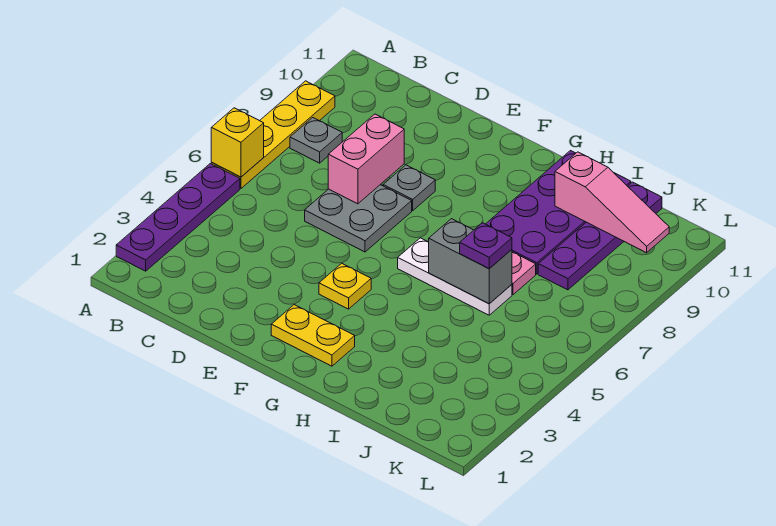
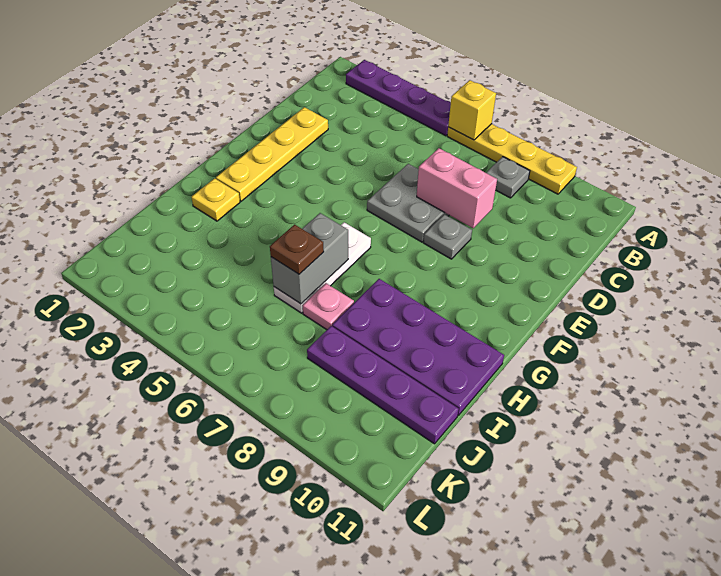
yellow plate F2:G2 level 1 -> yellow plate D2:G2 level 1
yellow plate F4 level 1 -> yellow plate H2 level 1
purple plate I6 level 3 -> brown plate I6 level 3
pink slope I10:K10 level 2 top I -> none

